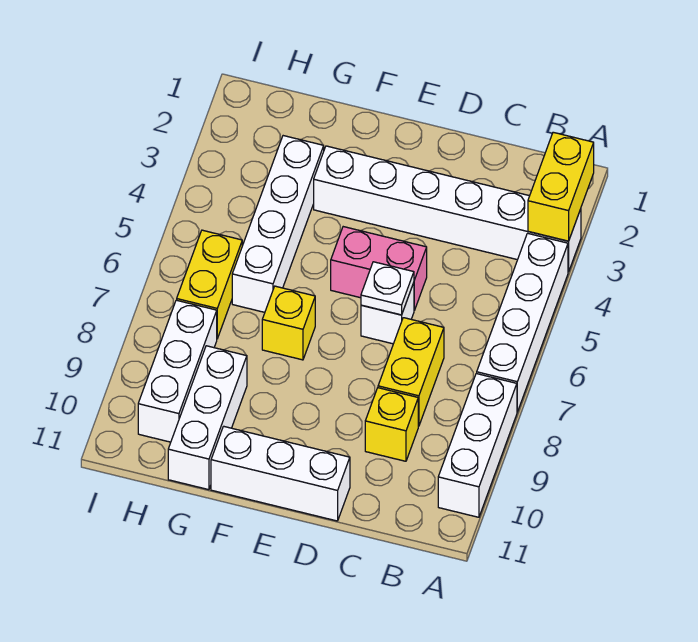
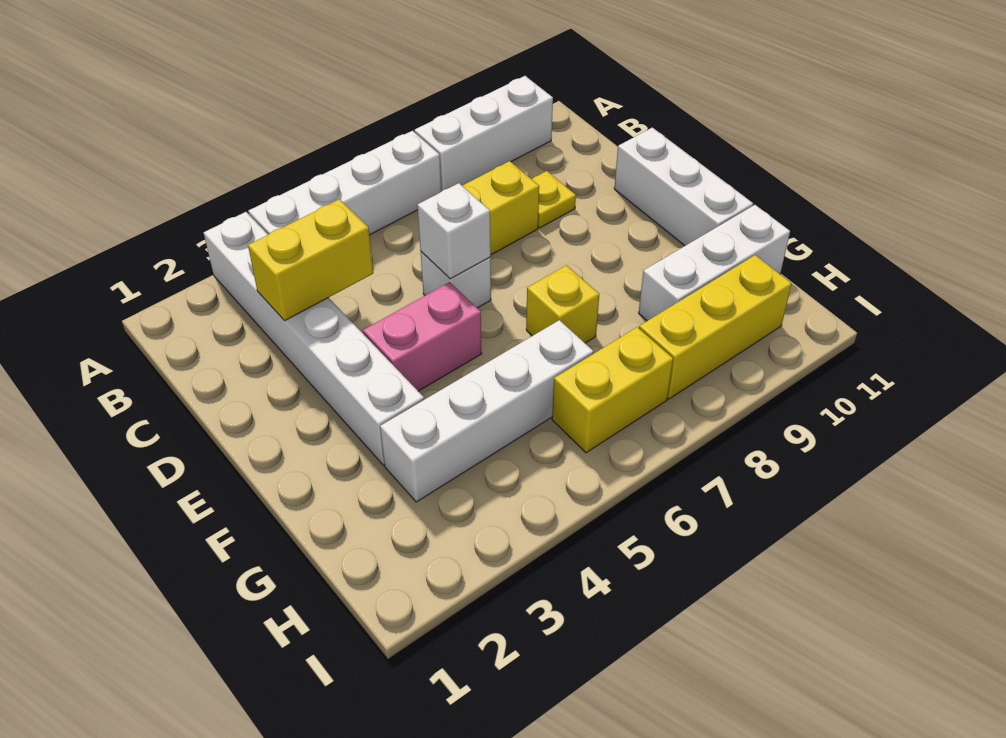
yellow brick A2:A3 level 2 -> yellow brick C3:C4 level 2
yellow brick C9 level 1 -> yellow plate C9 level 1
pink brick D5:E5 level 1 -> pink brick E4:E5 level 1
white plate D6 level 2 -> white brick D6 level 2
white brick H8:H10 level 1 -> yellow brick H8:H10 level 1

